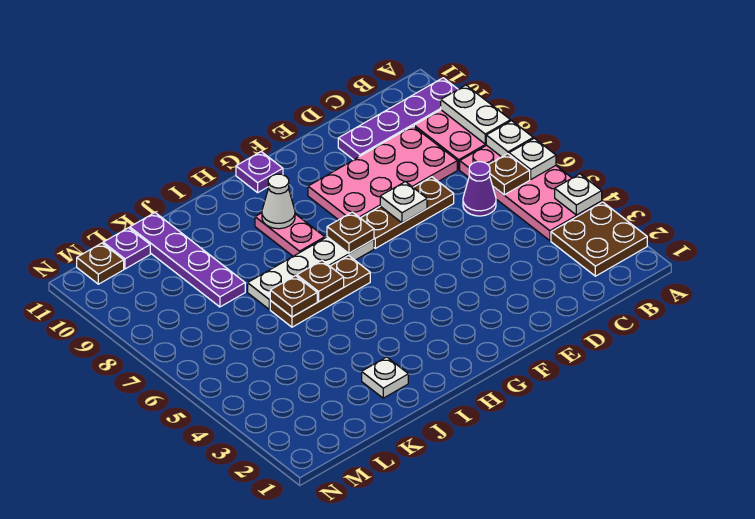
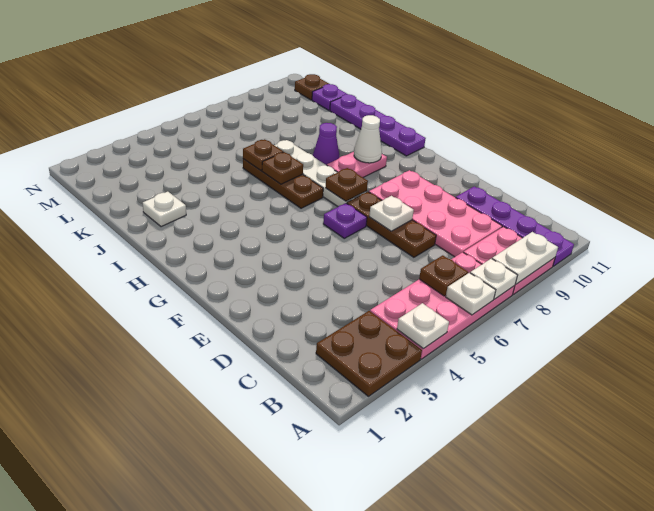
purple cone C6 level 1 -> purple cone I8 level 1
purple plate G11 level 1 -> purple plate F6 level 1
purple plate K8:K11 level 1 -> purple plate H11:K11 level 1

